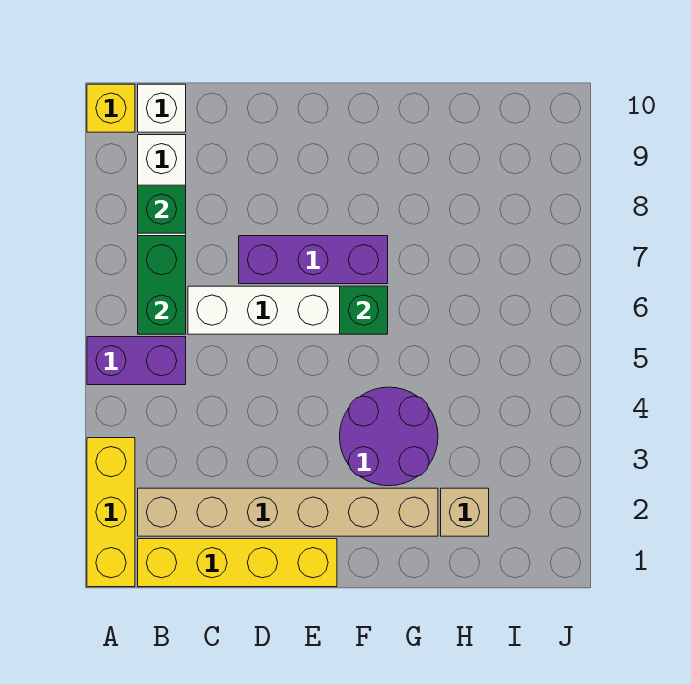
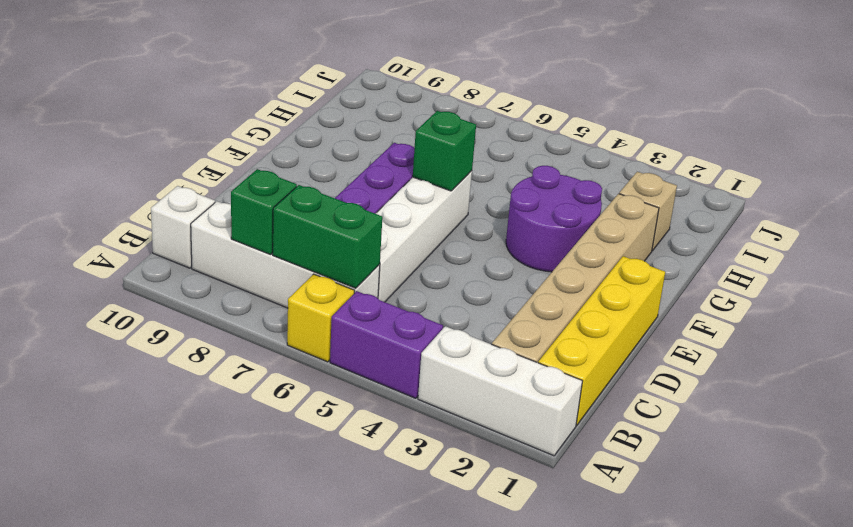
yellow brick A1:A3 level 1 -> white brick A1:A3 level 1
purple brick A5:B5 level 1 -> purple brick A4:A5 level 1
yellow brick A10 level 1 -> yellow brick A6 level 1

